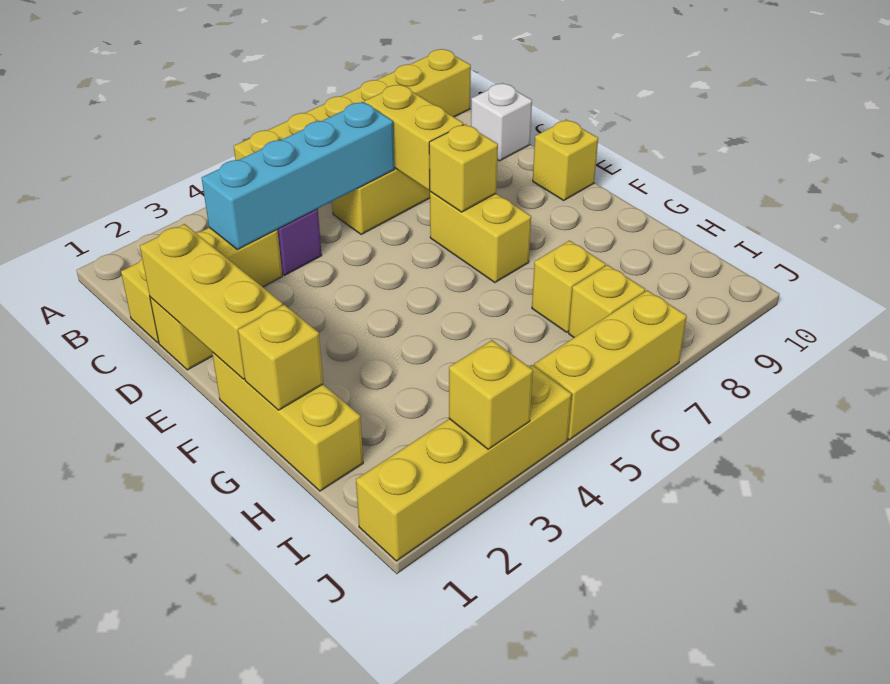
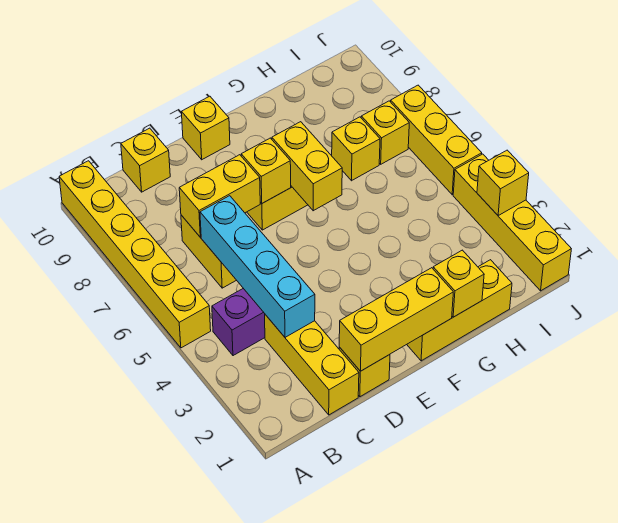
white brick C10 level 1 -> yellow brick C10 level 1
none -> yellow brick F6:F7 level 2

